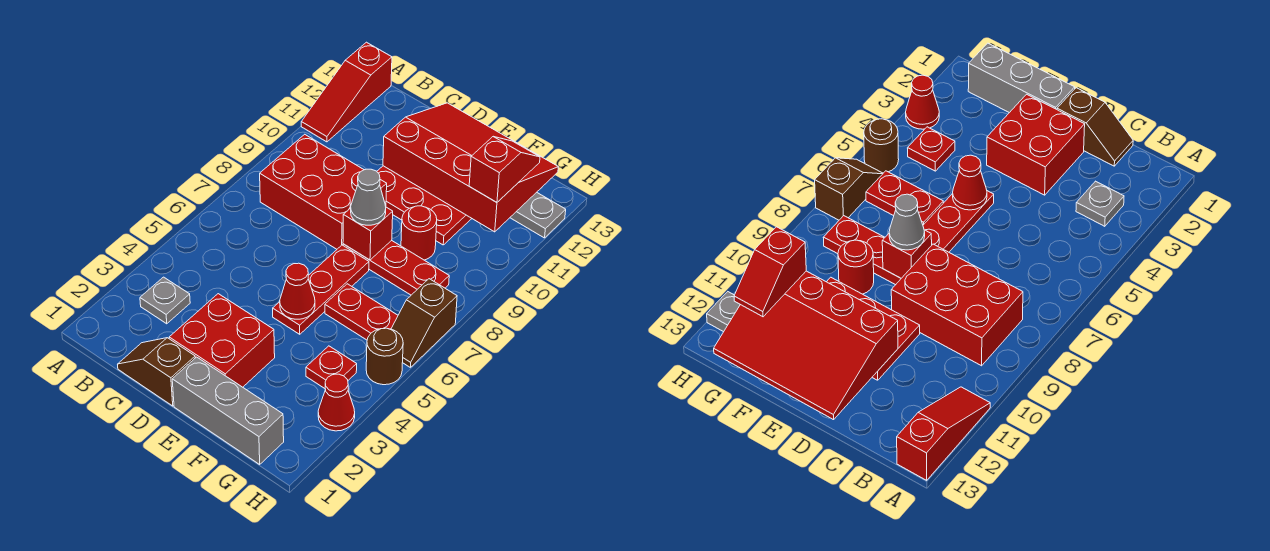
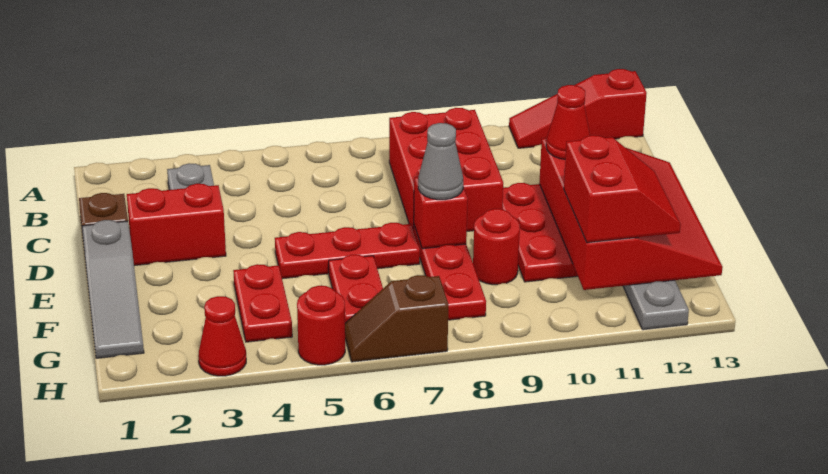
red brick D2:E3 level 1 -> red brick D2:D3 level 1
grey brick E1:G1 level 1 -> grey slope E1:G1 level 1 top E
red cone E5 level 2 -> red cone D11 level 3
red plate G4 level 1 -> red plate F4:G4 level 1
red slope G11:G12 level 3 top 11 -> red slope F11:G12 level 3 top 11
brown round brick H5 level 1 -> red round brick H5 level 1

